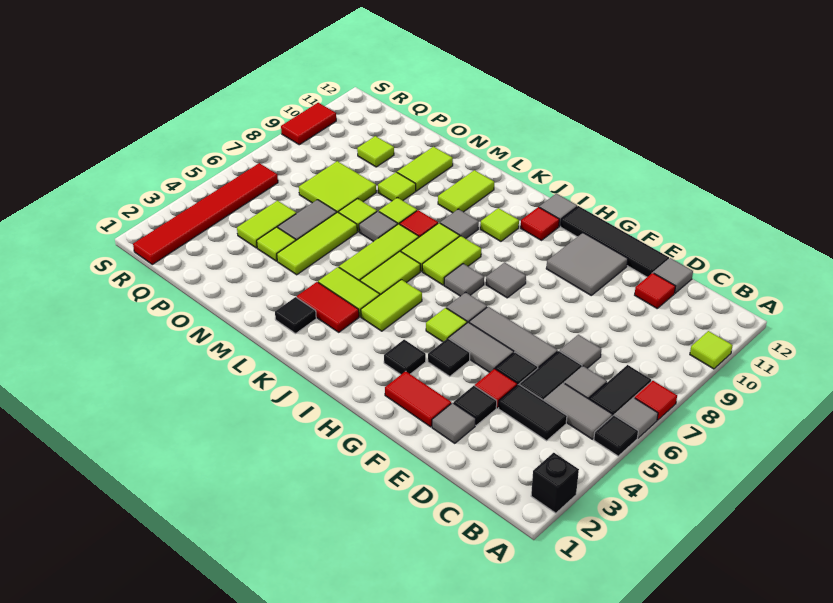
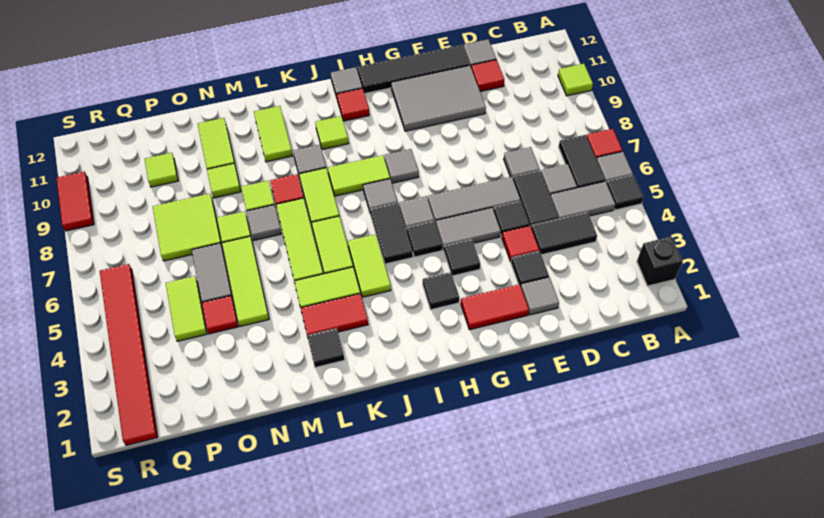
grey tile F10:G11 level 1 -> grey tile E10:G11 level 1
lime tile H5 level 1 -> black tile H5 level 1
none -> black tile I5:I6 level 1
lime tile J7:J8 level 1 -> lime tile I8:J8 level 1
lime tile O4 level 1 -> red tile O4 level 1

